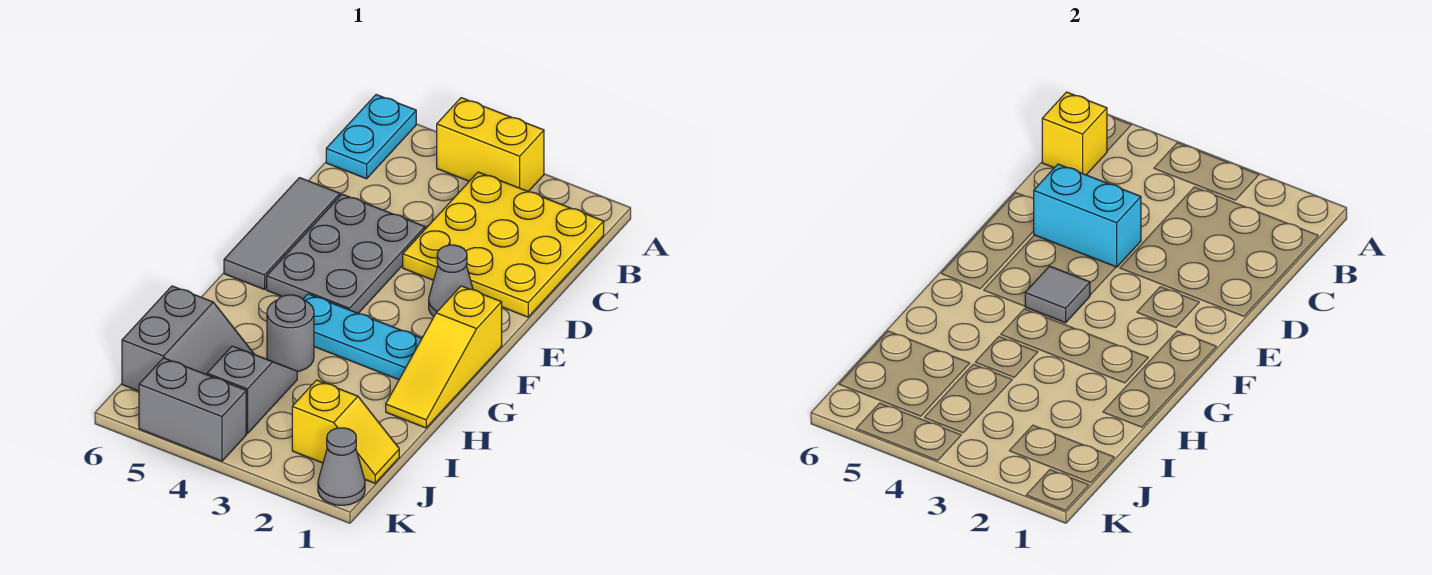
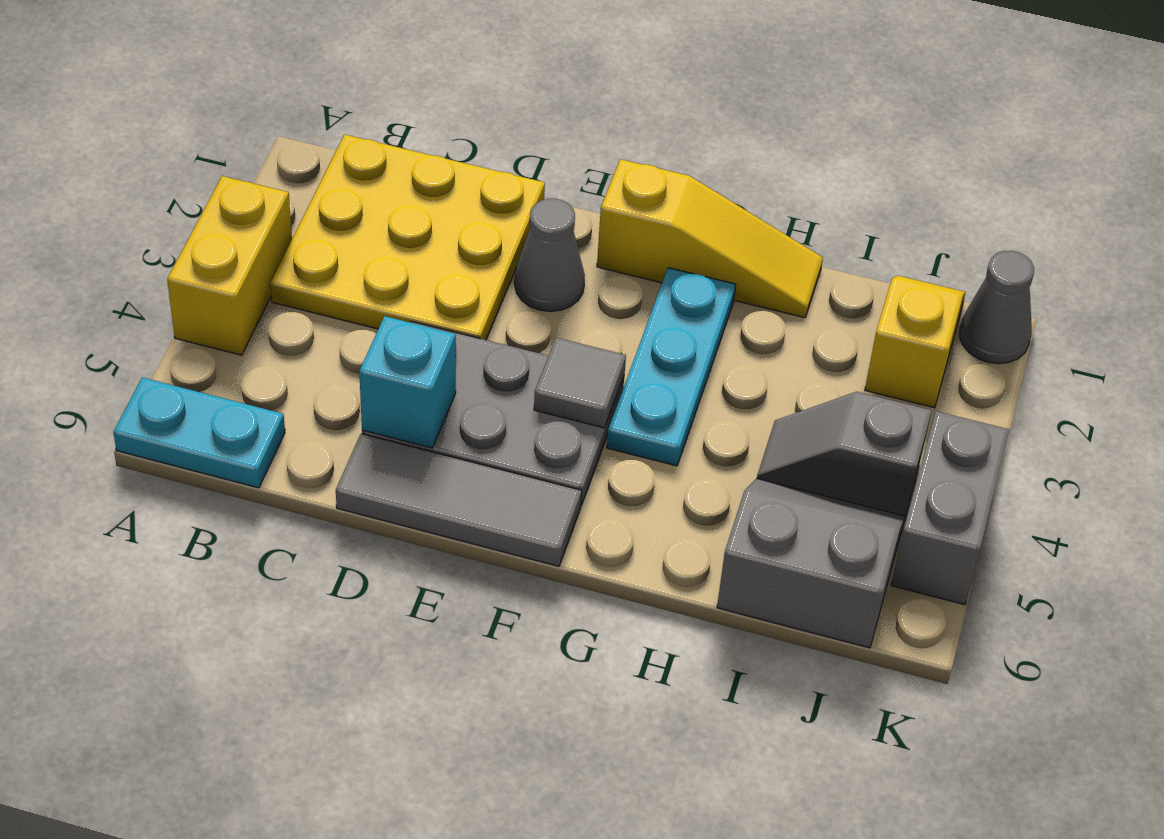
yellow brick B6 level 2 -> none
cyan brick D4:D5 level 2 -> cyan brick D5 level 2
grey round brick H4 level 1 -> none

